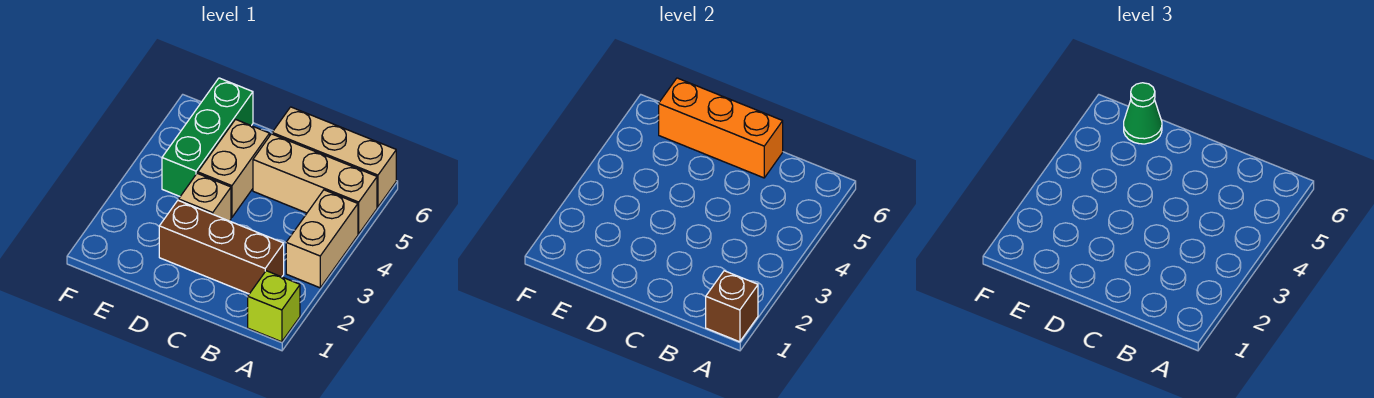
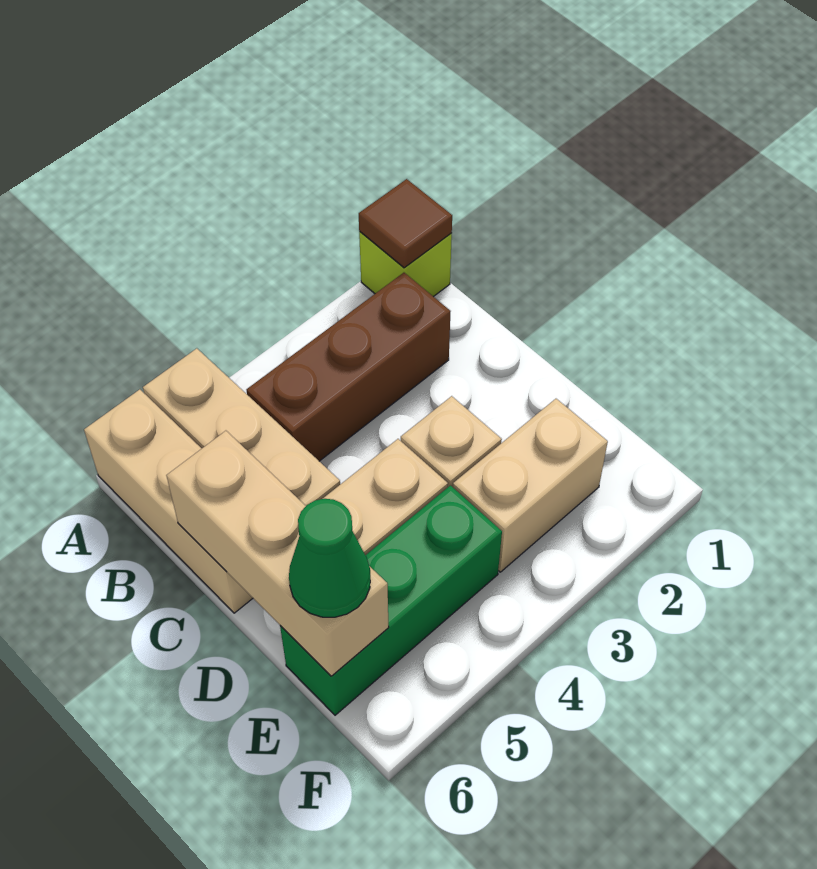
brown brick A1 level 2 -> brown tile A1 level 2
tan brick A3:A4 level 1 -> tan brick E2:E3 level 1
brown brick B2:D2 level 1 -> brown brick B2:B4 level 1
orange brick C6:E6 level 2 -> tan brick C6:E6 level 2

